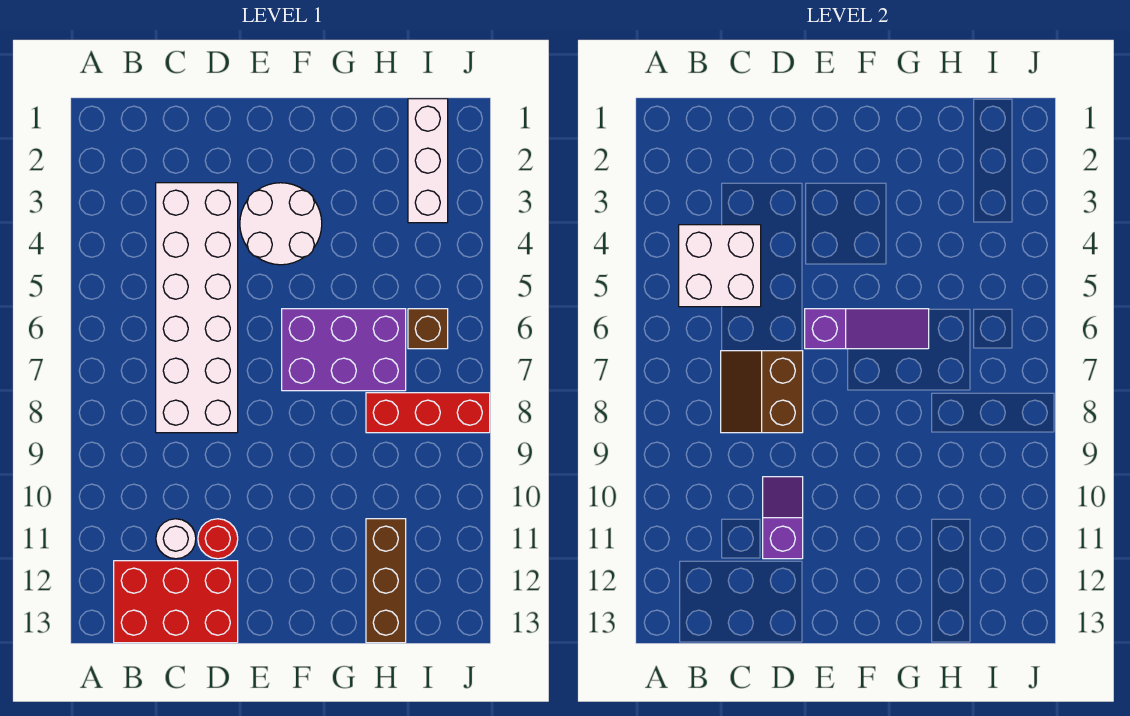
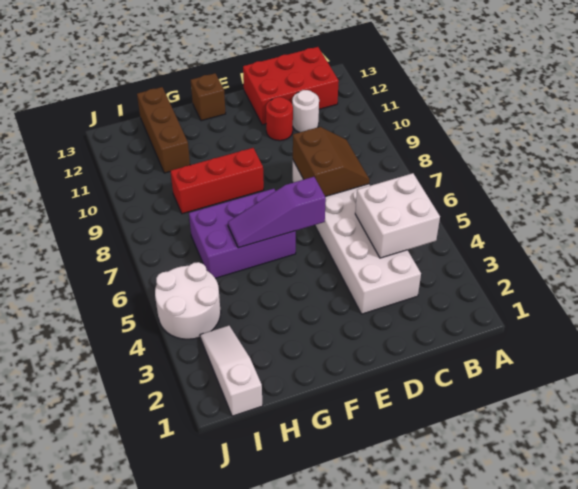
purple slope D10:D11 level 2 top 11 -> none
white round brick E3:F4 level 1 -> white round brick I4:J5 level 1
red brick H8:J8 level 1 -> red brick F9:H9 level 1
white brick I1:I3 level 1 -> white slope I1:I3 level 1 top 1
brown brick I6 level 1 -> brown brick F13 level 1

